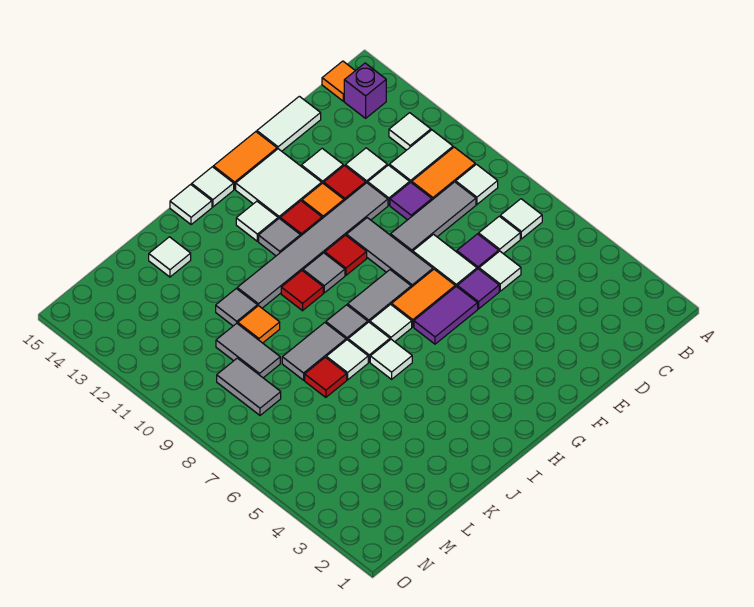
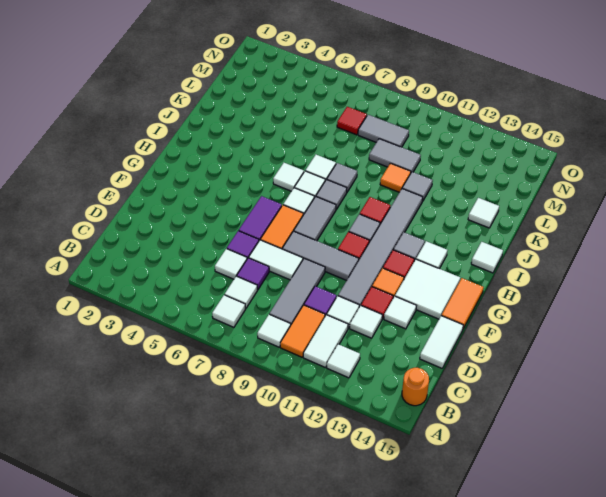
purple brick B14 level 1 -> none
orange tile B15 level 1 -> orange round brick B15 level 1
white tile H15 level 1 -> none
grey tile J8:K8 level 1 -> grey tile J8 level 1
red tile K7 level 1 -> red tile M7 level 1

